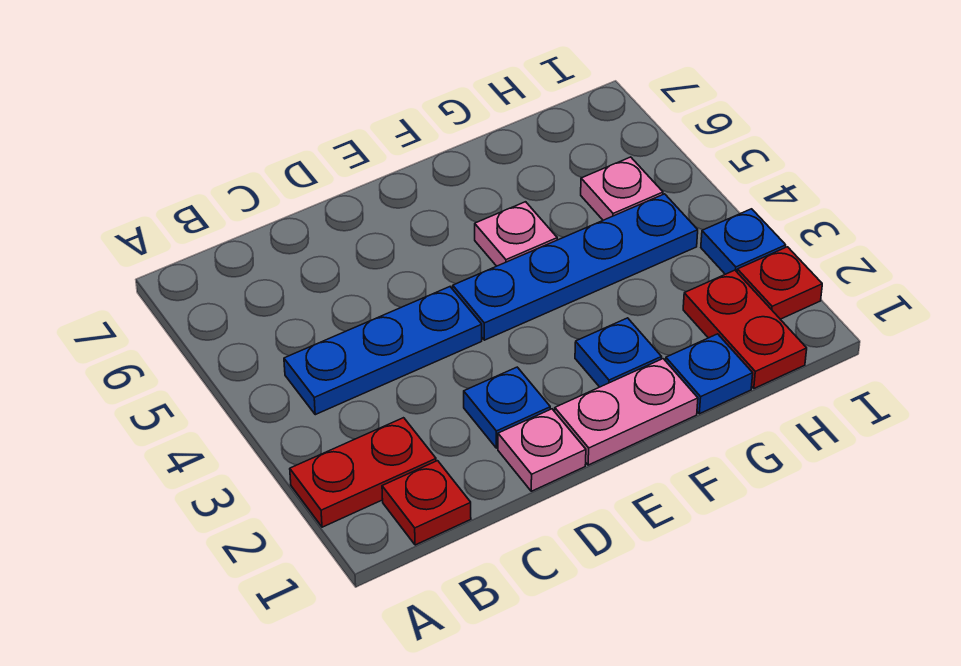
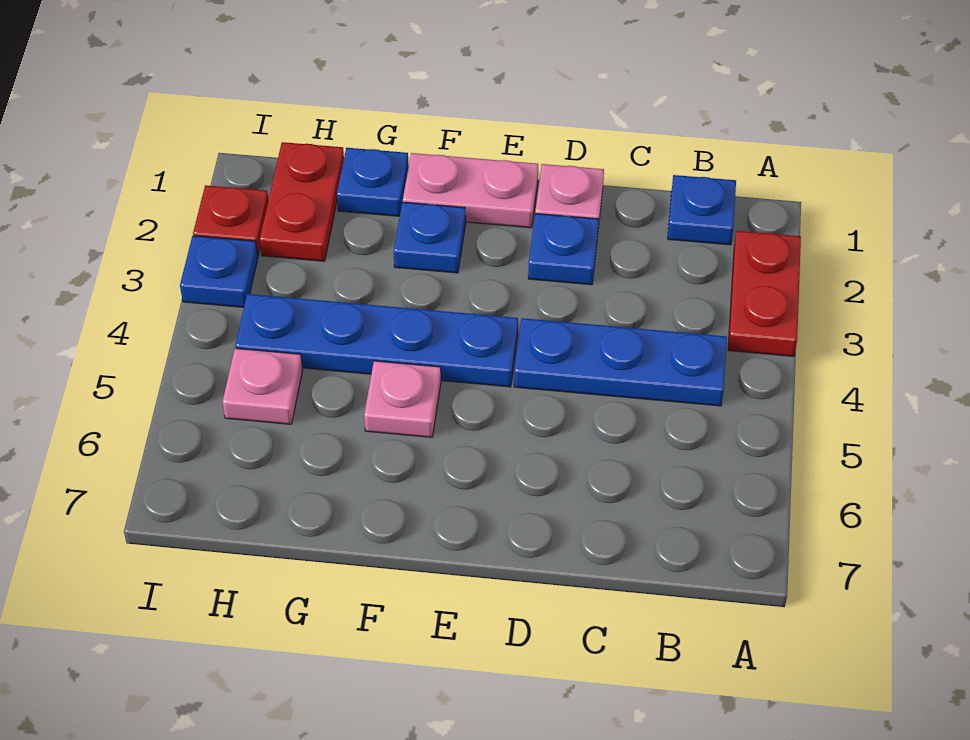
red plate A2:B2 level 1 -> red plate A2:A3 level 1
red plate B1 level 1 -> blue plate B1 level 1

